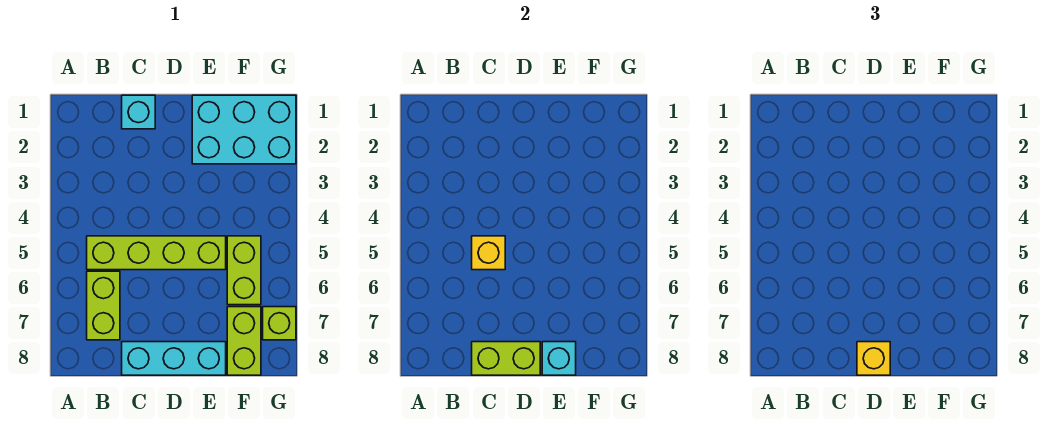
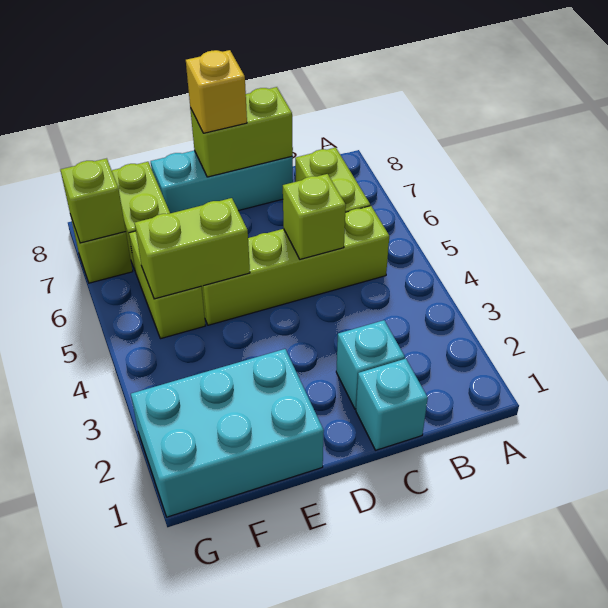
yellow brick C5 level 2 -> lime brick C5 level 2
none -> lime brick E5:F5 level 2
cyan brick E8 level 2 -> cyan brick C2 level 1
none -> lime brick G7 level 2

